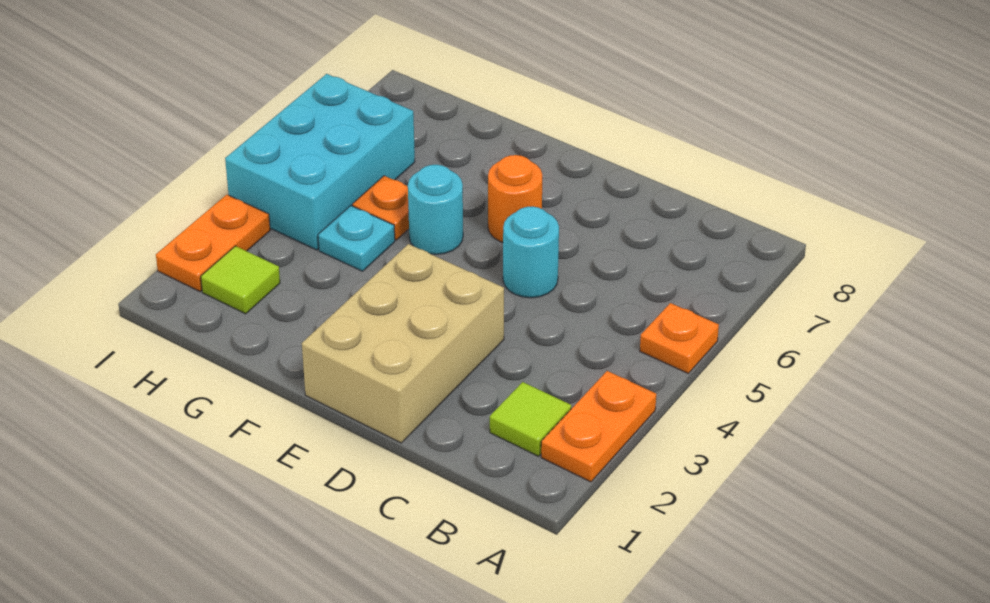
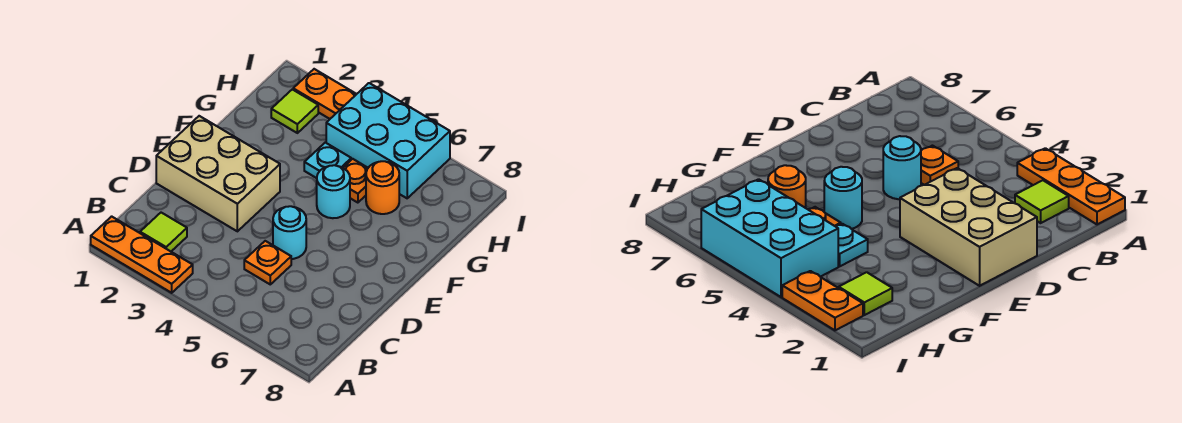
orange plate A2:A3 level 1 -> orange plate A1:A3 level 1
orange plate A5 level 1 -> orange plate C5 level 1
orange round brick E6 level 1 -> orange round brick G6 level 1

